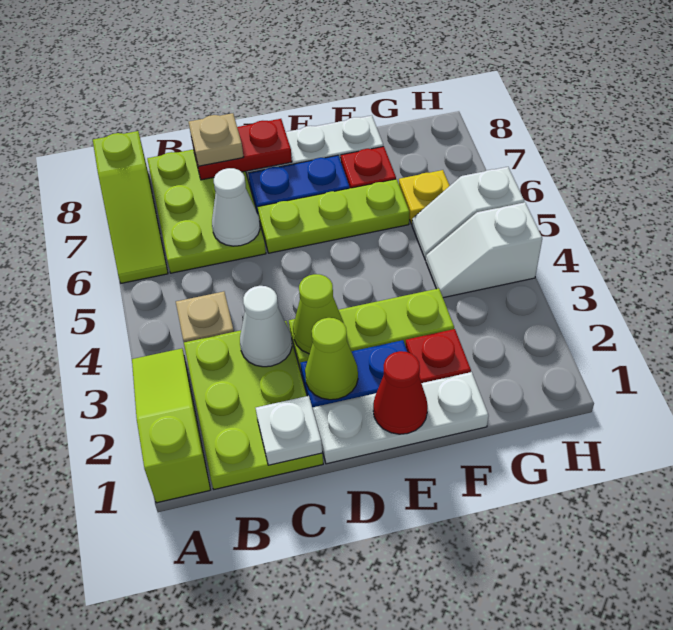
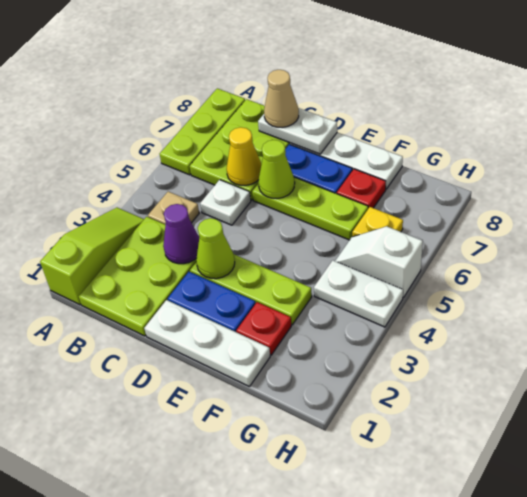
lime slope A6:A8 level 1 top 8 -> lime plate A6:A8 level 1
white plate C1 level 2 -> white plate C5 level 1
white cone C3 level 2 -> purple cone C3 level 2
white cone C6 level 2 -> yellow cone C6 level 2
red plate C8:D8 level 2 -> white plate C8:D8 level 2
tan plate C8 level 3 -> tan cone C8 level 3
lime cone D2 level 2 -> lime cone D6 level 2
red cone E1 level 2 -> none
white slope G4:H4 level 1 top H -> white plate G4:H4 level 1

